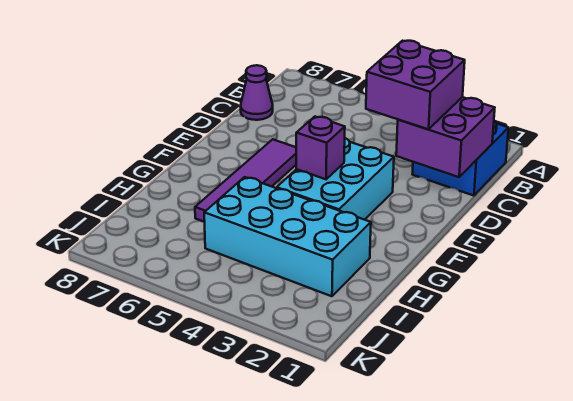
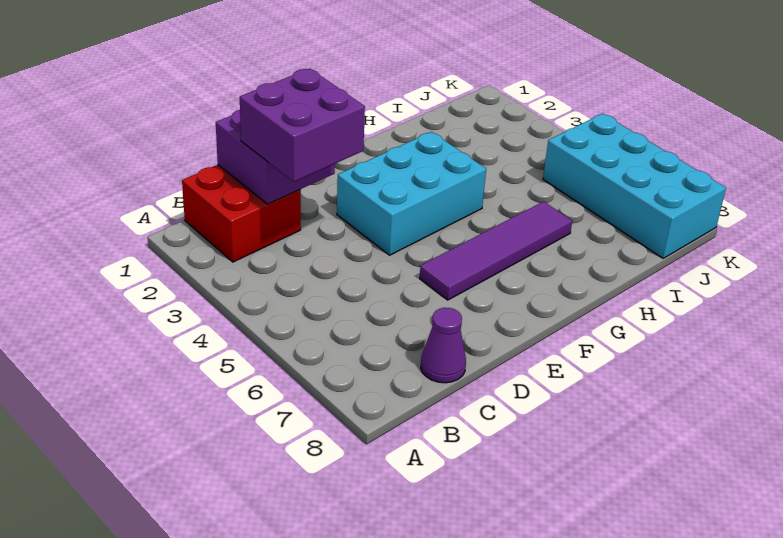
blue brick B1:C2 level 1 -> red brick B1:C2 level 1
purple brick F4 level 2 -> none
cyan brick H2:I5 level 1 -> cyan brick J5:K8 level 1

